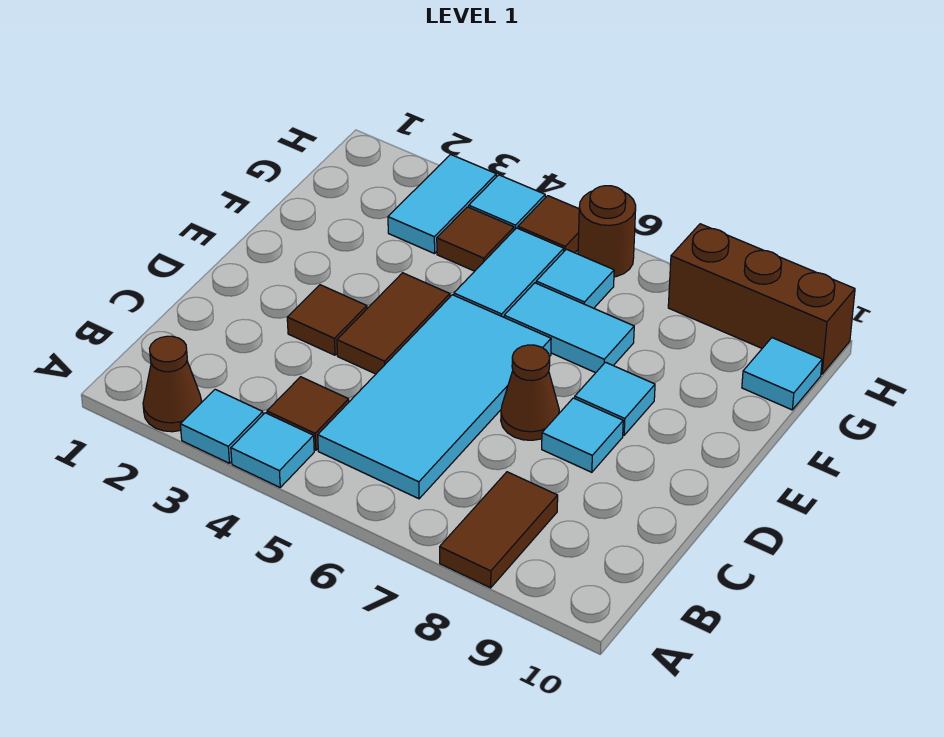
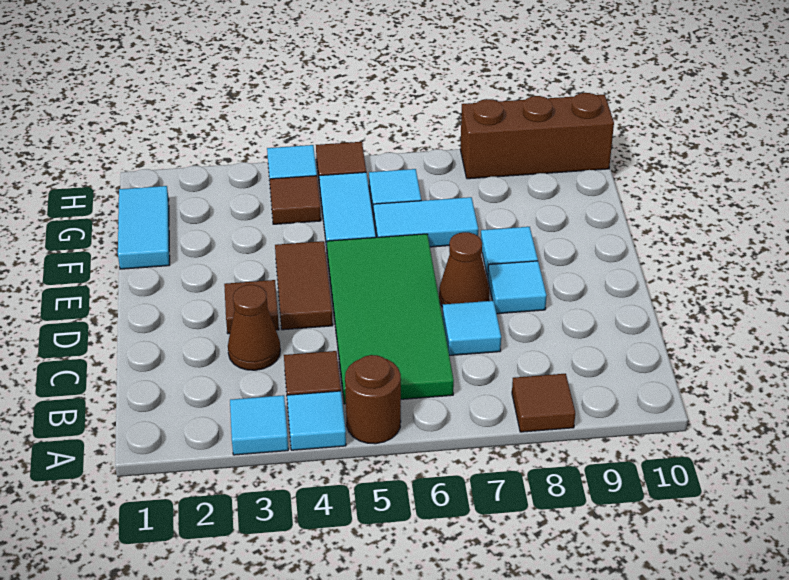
brown cone A2 level 1 -> brown cone C3 level 1
brown tile A8:B8 level 1 -> brown tile A8 level 1
cyan tile B5:E6 level 1 -> green tile B5:E6 level 1
cyan tile G3:H3 level 1 -> cyan tile F1:G1 level 1
cyan tile G10 level 1 -> cyan tile C7 level 1
brown round brick H6 level 1 -> brown round brick A5 level 1

